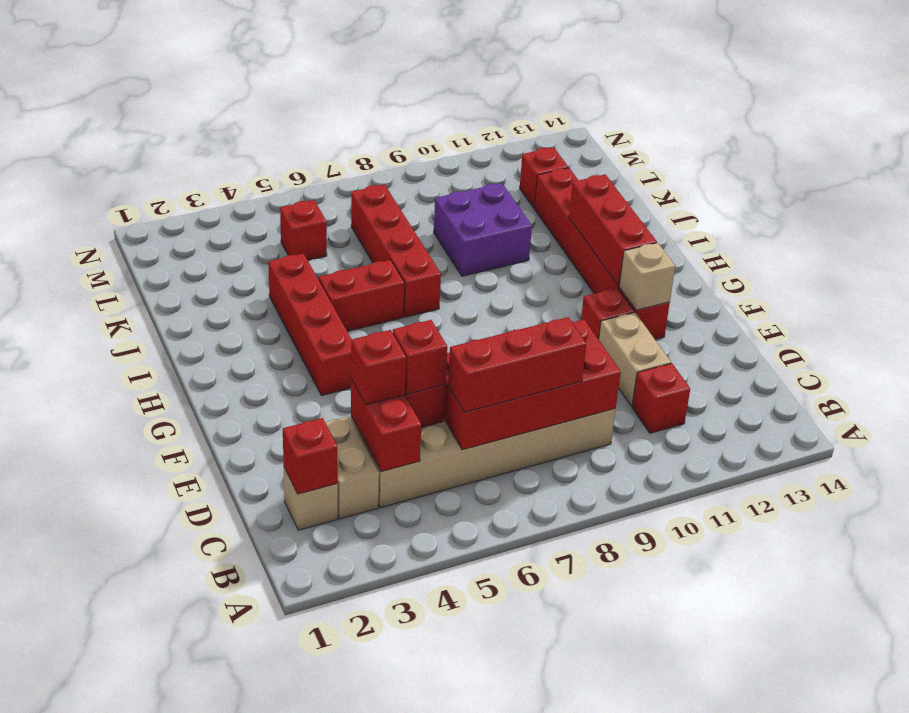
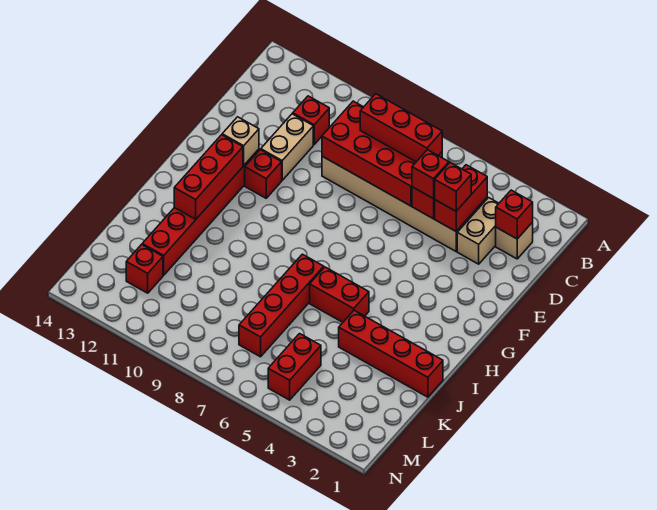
red brick G4:J4 level 1 -> red brick J1:J4 level 1
purple brick J9:K10 level 1 -> none
red brick L5 level 1 -> red brick L5:M5 level 1

